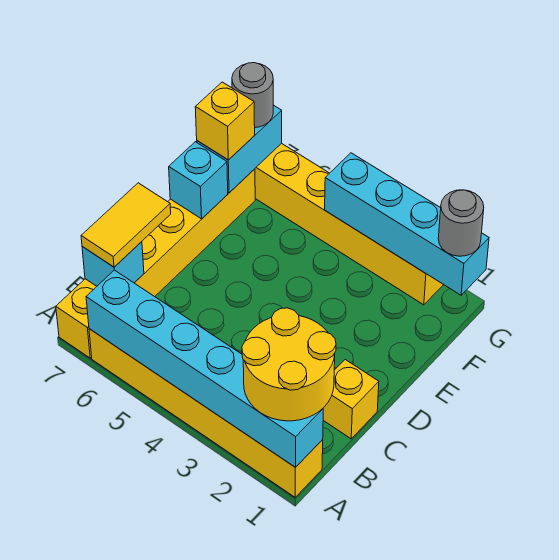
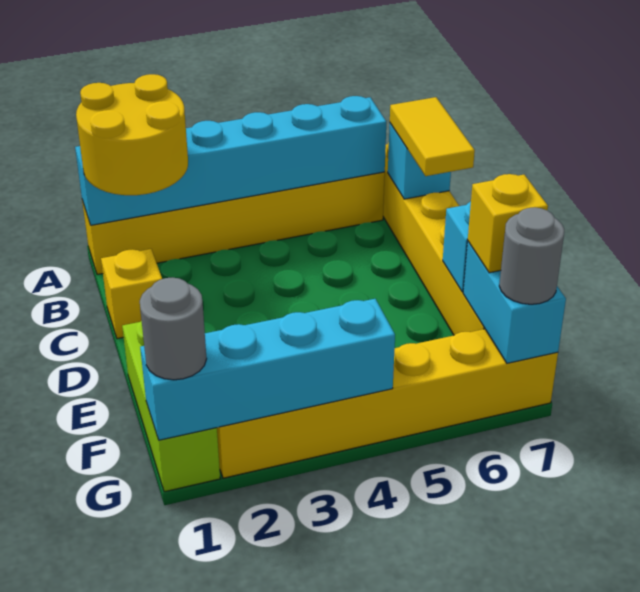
none -> lime brick E1:G1 level 1

